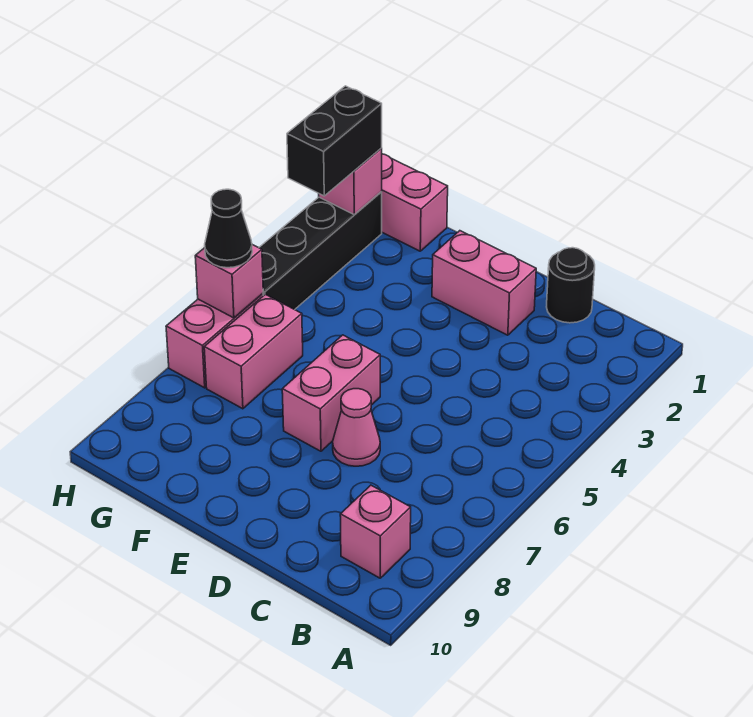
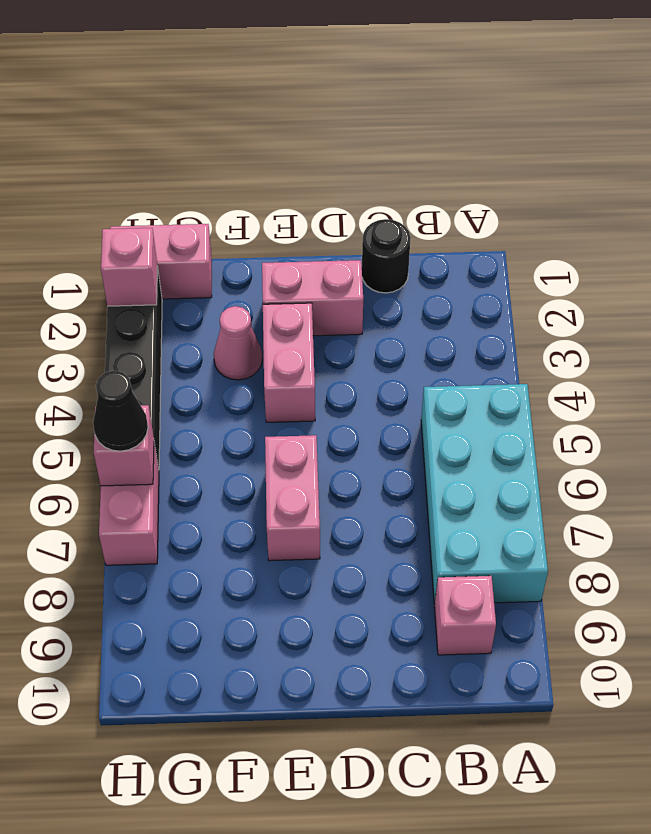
none -> cyan brick A5:B8 level 1
pink cone D7 level 1 -> pink cone F3 level 1
pink brick G6:G7 level 1 -> pink brick E3:E4 level 1
black brick H2:H3 level 3 -> none

